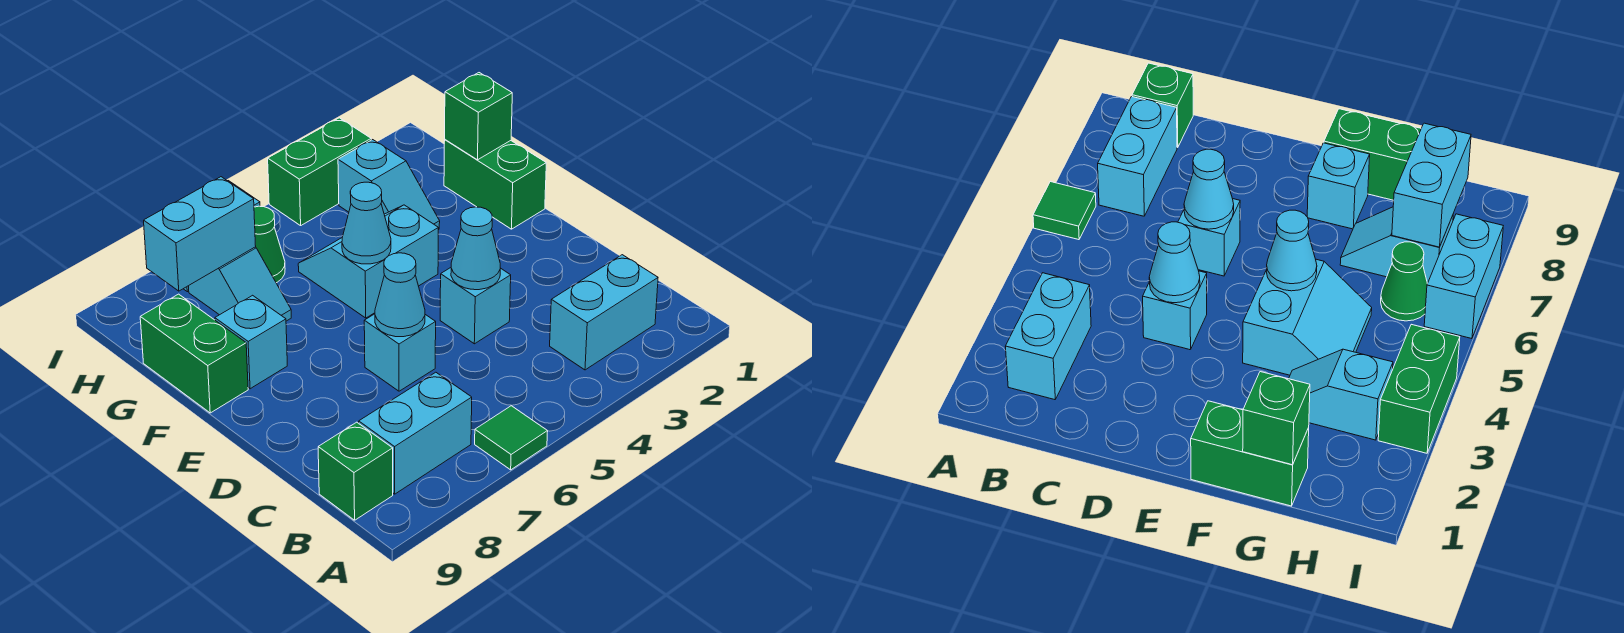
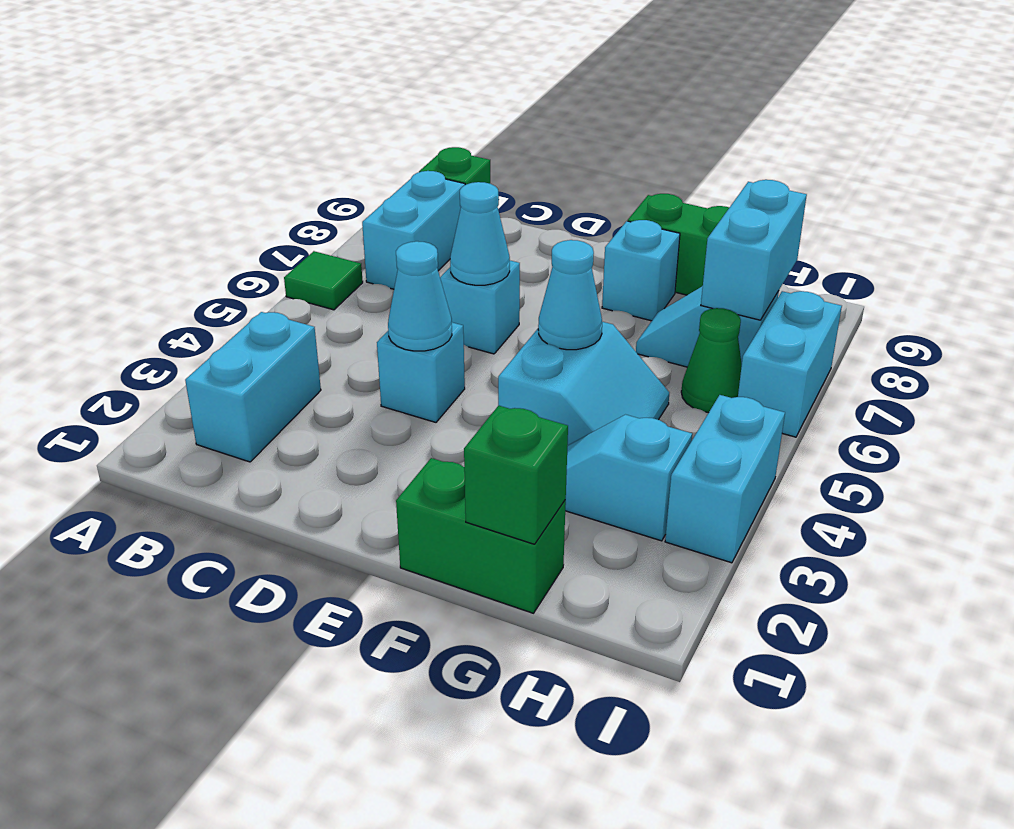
green brick I3:I4 level 1 -> cyan brick I3:I4 level 1

